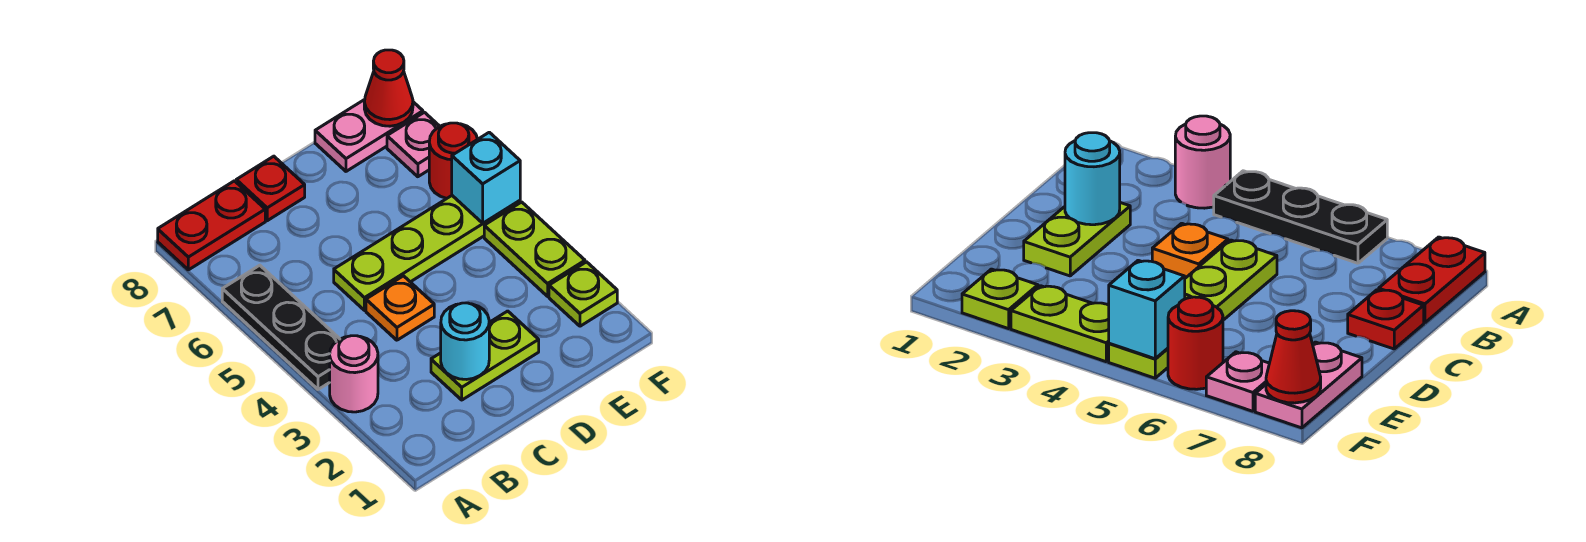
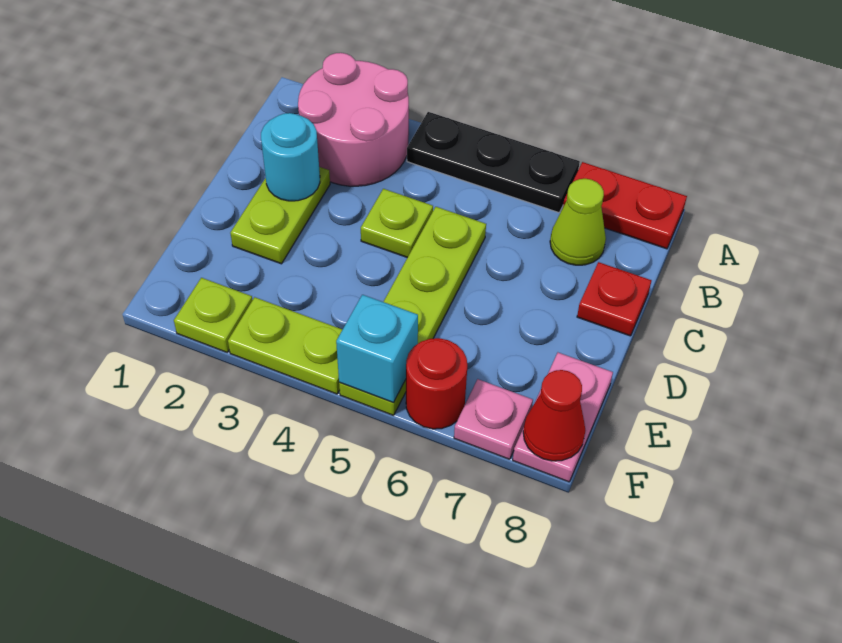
pink round brick A3 level 1 -> pink round brick A2:B3 level 1
red plate A8:B8 level 1 -> red plate A7:A8 level 1
none -> lime cone B7 level 1
orange plate C4 level 1 -> lime plate C4 level 1

